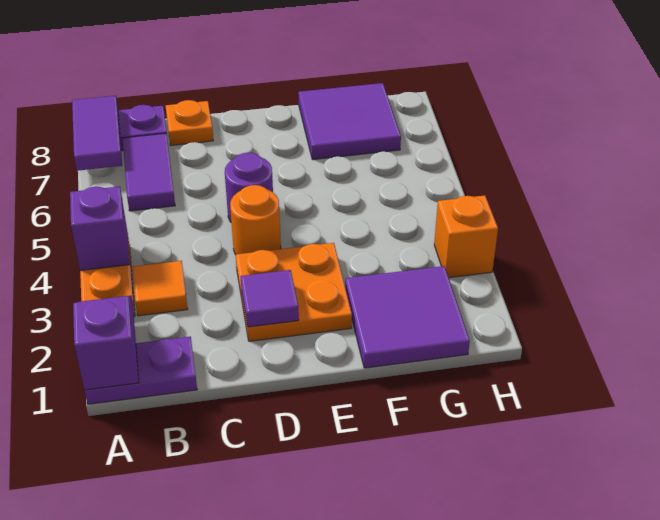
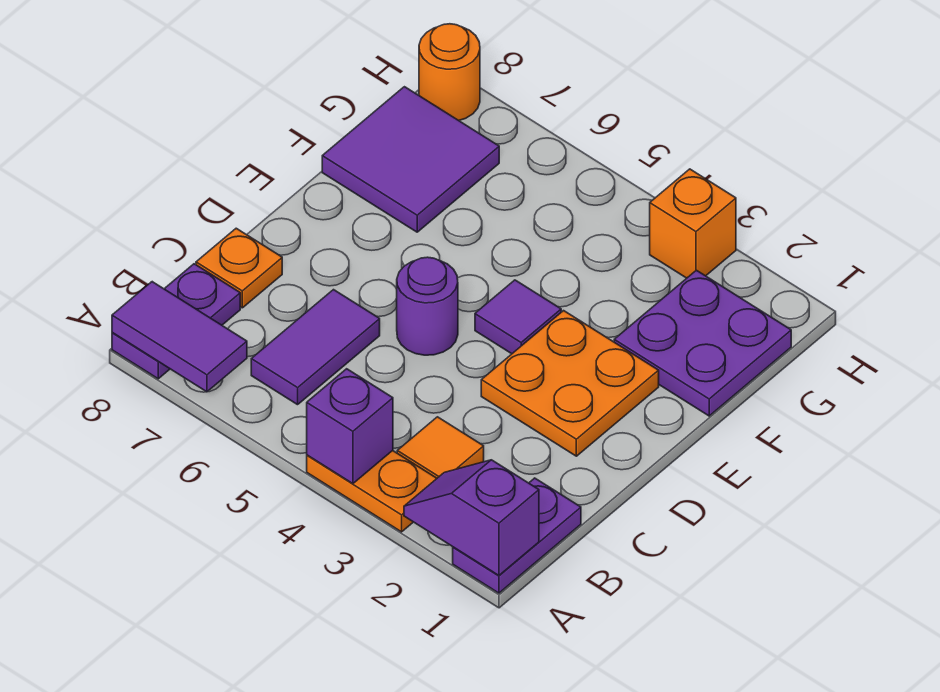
purple tile B6:B7 level 1 -> purple tile B6:C6 level 1
purple tile D2 level 2 -> purple tile E4 level 1
orange round brick D4 level 1 -> orange round brick H8 level 1
purple tile F1:G2 level 1 -> purple plate F1:G2 level 1

